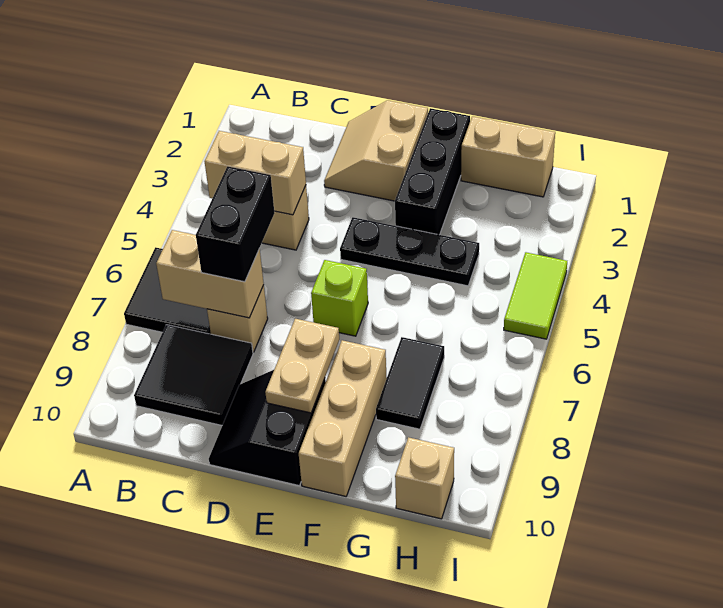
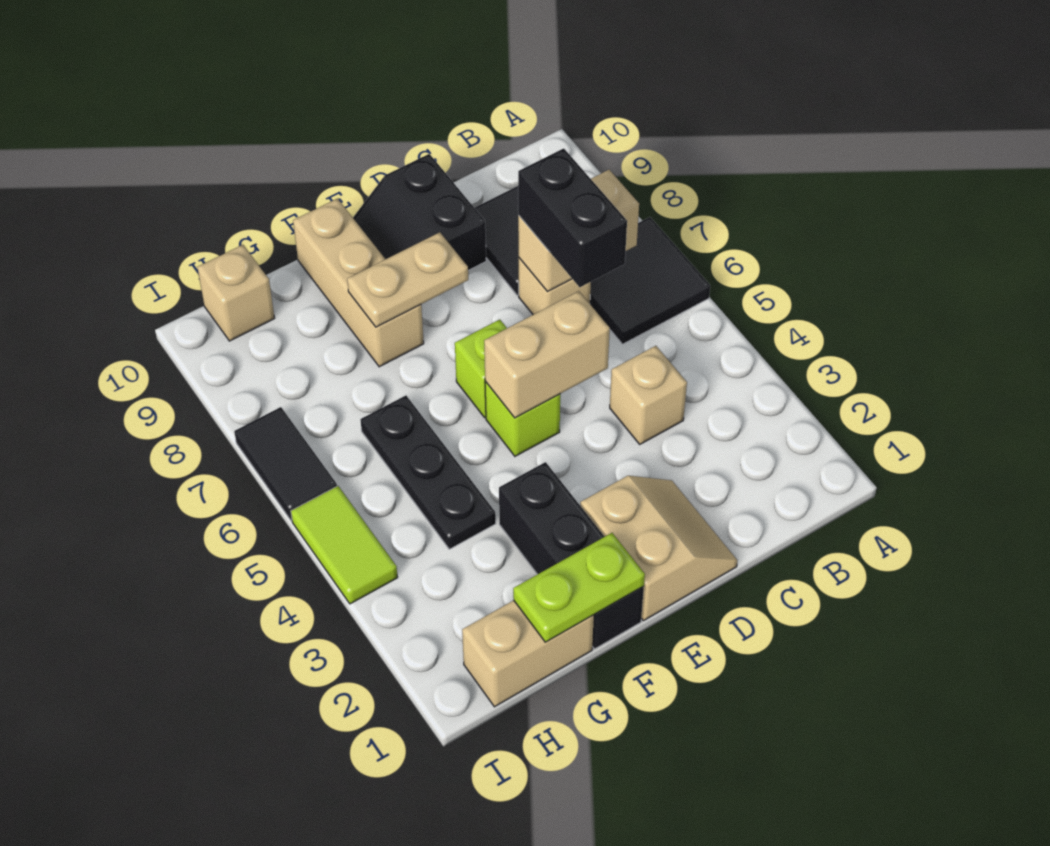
tan brick B4:C4 level 2 -> tan brick D5:E5 level 2
black slope D9:E10 level 1 top E -> black slope D9:E10 level 1 top D
black plate E4:G4 level 1 -> black plate G4:G6 level 1
none -> lime brick E5 level 1
tan plate E8:E9 level 2 -> tan plate E8:F8 level 2
none -> lime plate F1:G1 level 2
black tile G7:G8 level 1 -> black tile I6:I7 level 1

